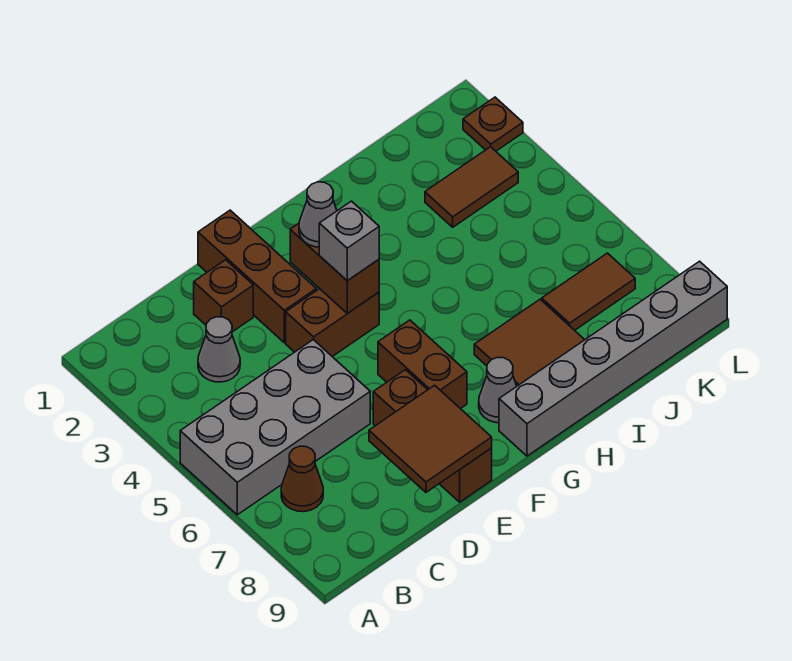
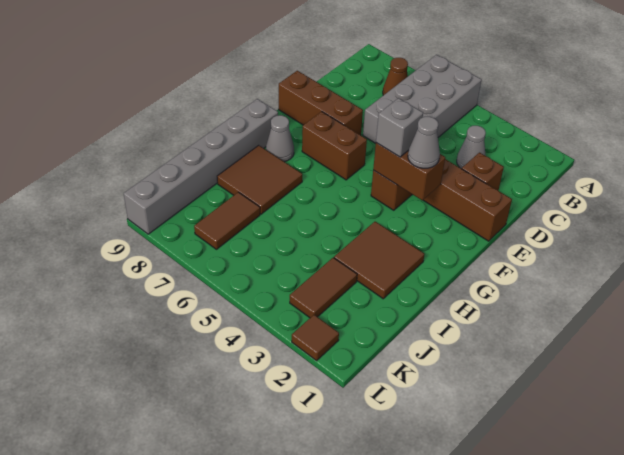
brown tile D8:E9 level 2 -> brown tile H2:I3 level 1
brown plate L2 level 1 -> brown tile L2 level 1

